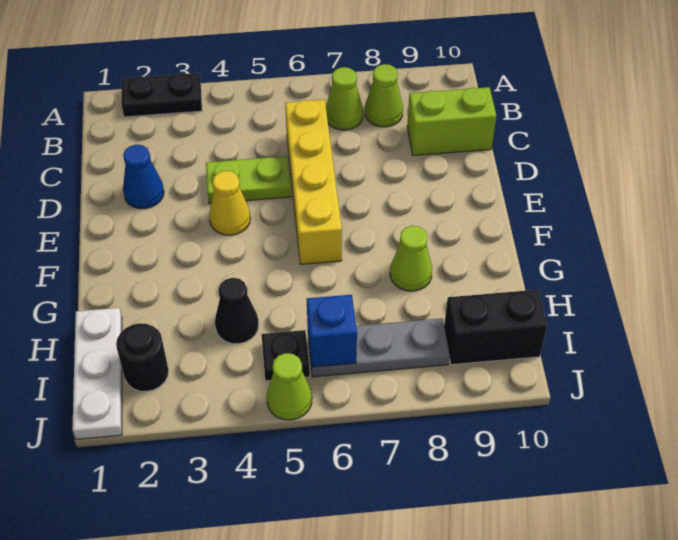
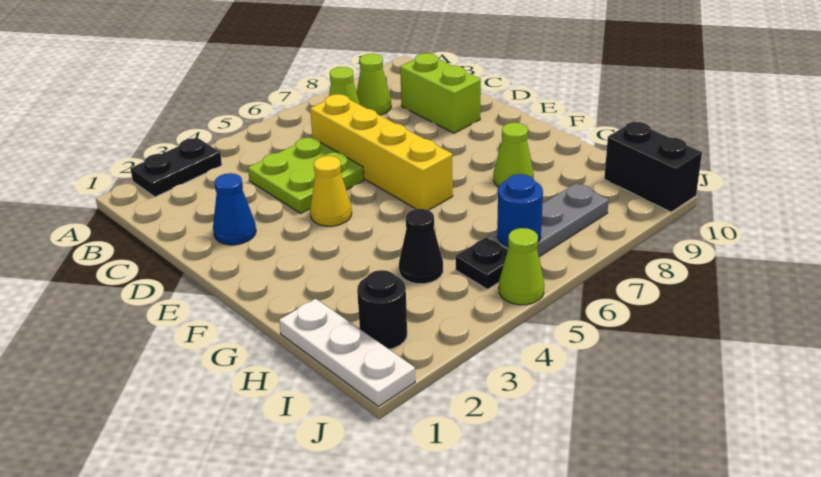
lime brick C9:C10 level 1 -> lime brick C9:D9 level 1
lime plate D4:D5 level 1 -> lime plate C4:D5 level 1
blue brick I6 level 2 -> blue round brick I6 level 2
black brick I9:I10 level 1 -> black brick I10:J10 level 1

